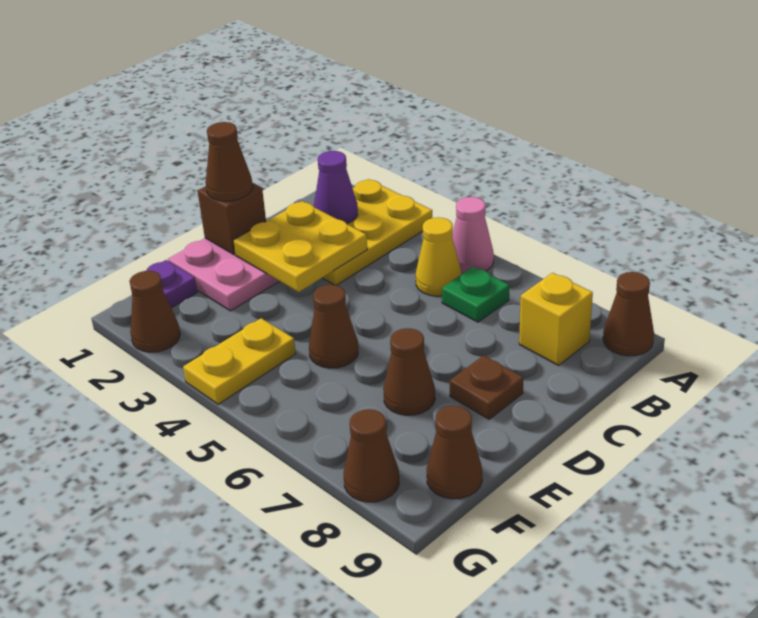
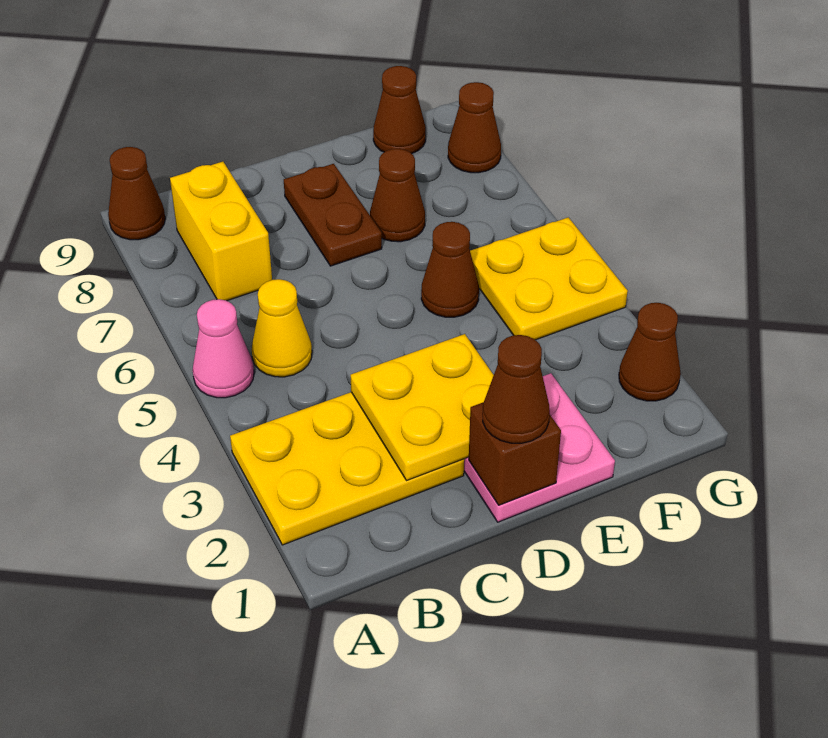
purple cone B2 level 2 -> none
green plate B6 level 1 -> none
yellow brick B8 level 1 -> yellow brick B7:B8 level 1
brown plate D8 level 1 -> brown plate D7:D8 level 1
purple plate F1 level 1 -> none
yellow plate F4:G4 level 1 -> yellow plate F4:G5 level 1

